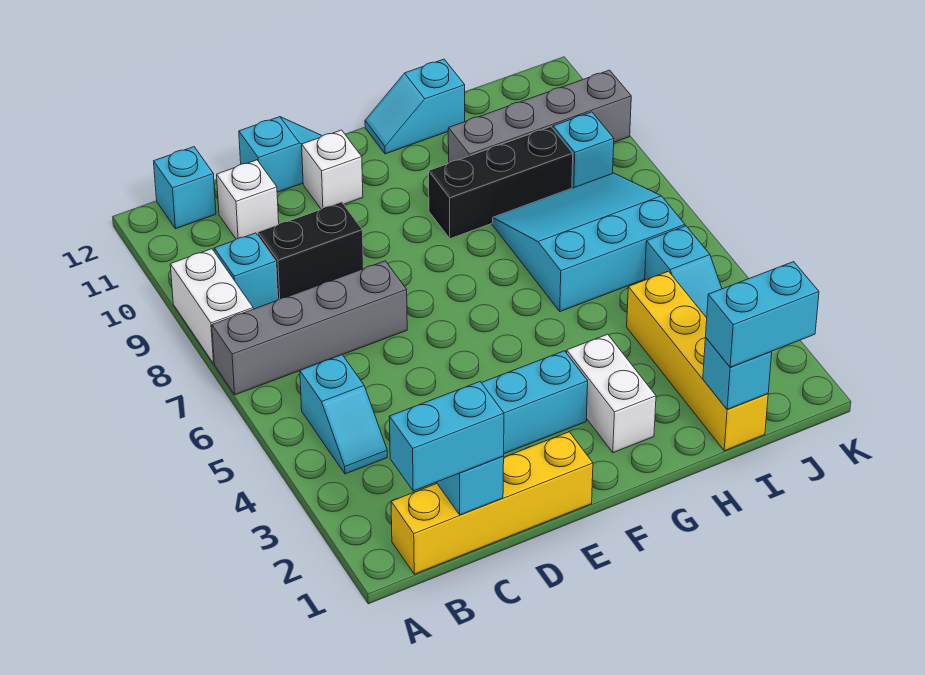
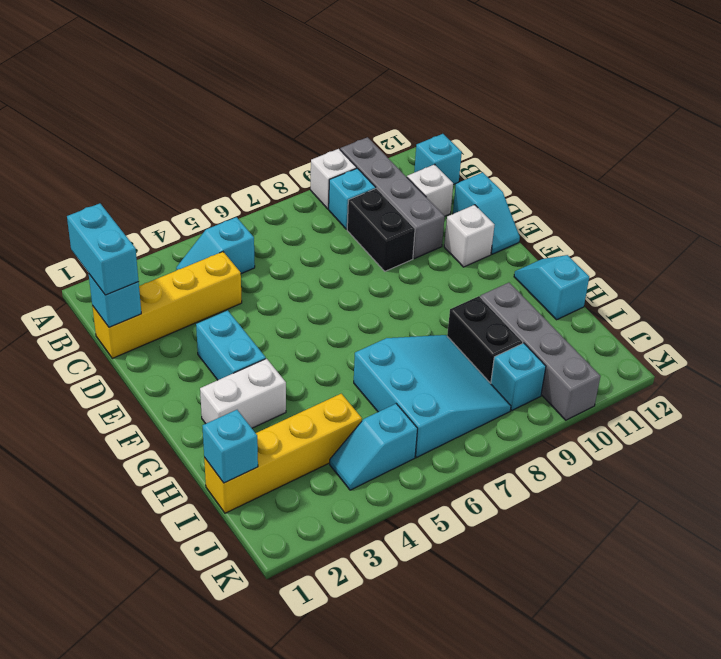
grey brick A7:D7 level 1 -> grey brick A10:D10 level 1
white brick A8:A9 level 1 -> white brick A9 level 1
yellow brick B1:E1 level 1 -> yellow brick C1:C4 level 1
black brick G9:I9 level 1 -> black brick H9:I9 level 1
cyan brick I1:J1 level 3 -> none

